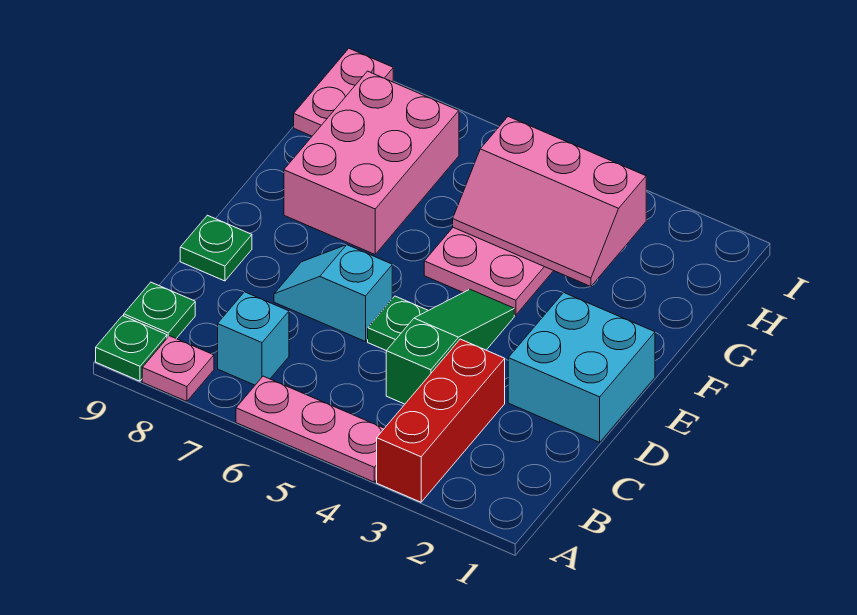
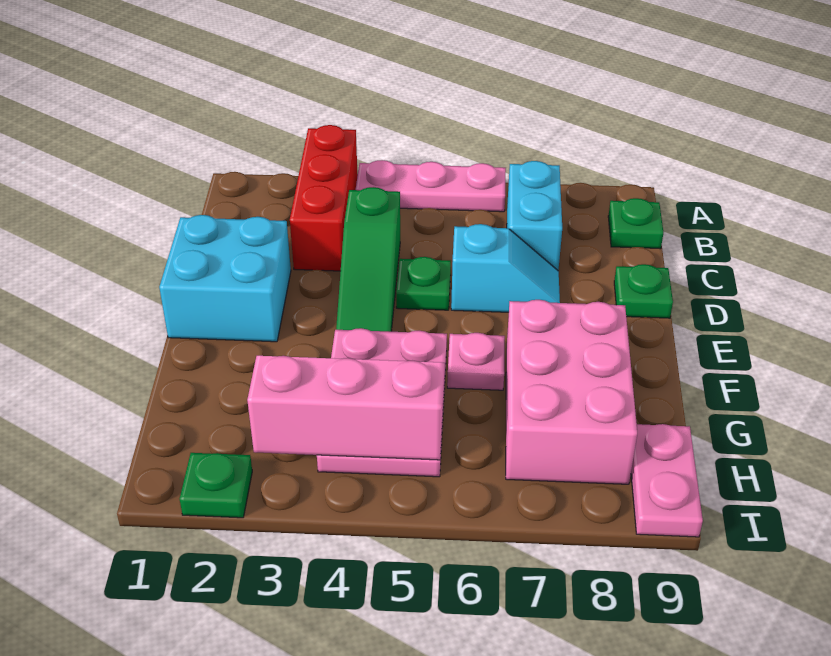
pink plate A8 level 1 -> pink plate F6 level 1
green plate A9 level 1 -> green plate I2 level 1
cyan brick B7 level 1 -> cyan brick B7:C7 level 1

